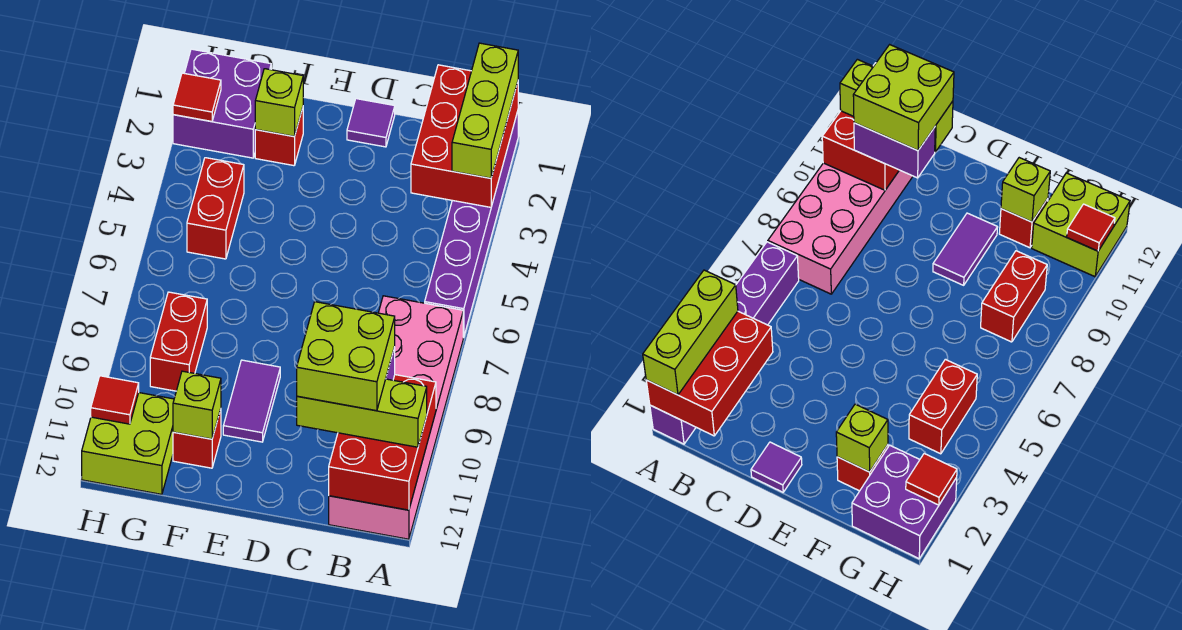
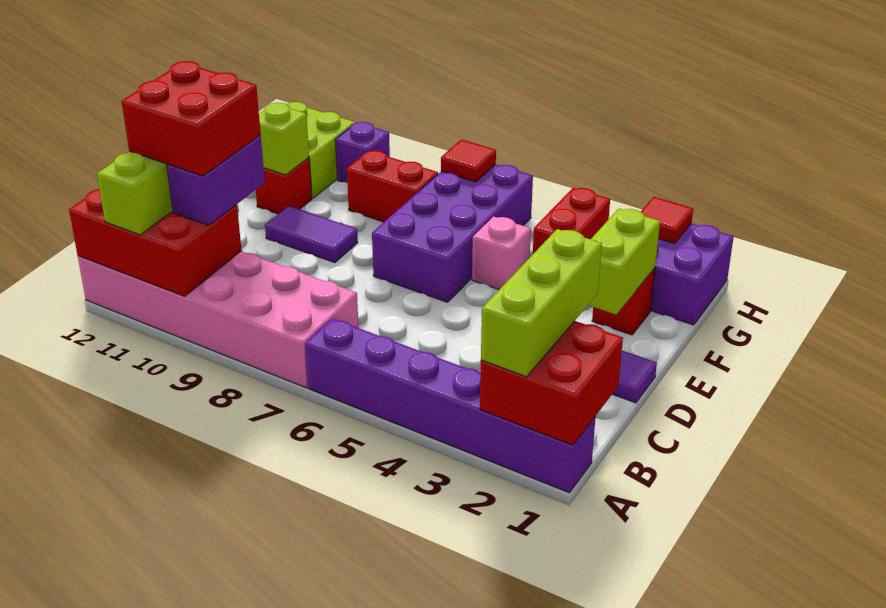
red brick A1:B3 level 2 -> red brick A1:B2 level 2
lime brick A1:A3 level 3 -> lime brick A2:C2 level 3
lime brick B10:C11 level 4 -> red brick B10:C11 level 4
none -> purple brick E6:H7 level 1
lime brick F2 level 2 -> lime brick E2:F2 level 2
none -> pink brick F5 level 1
red brick G4:G5 level 1 -> red brick G4:H4 level 1
none -> purple brick H10 level 1
red tile H11 level 2 -> red tile H7 level 2

